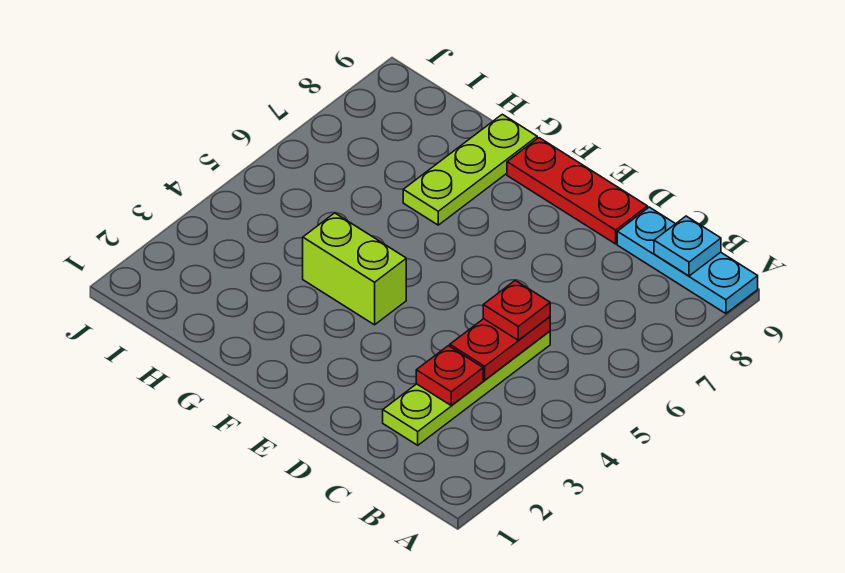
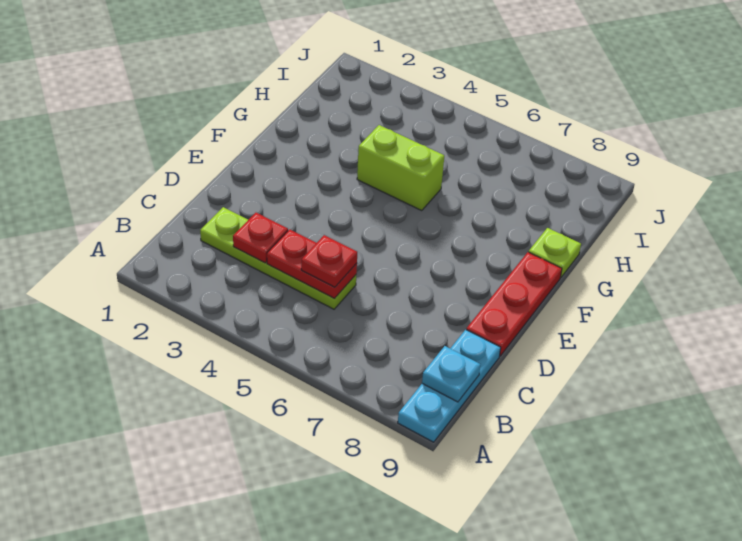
lime brick F4:G4 level 1 -> lime brick G4:G5 level 1
lime plate G7:G9 level 1 -> lime plate G9 level 1

